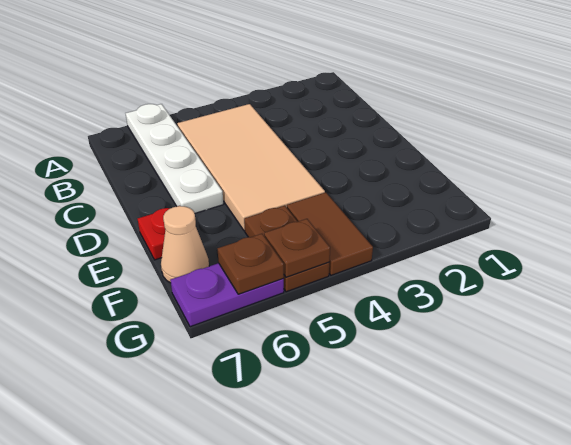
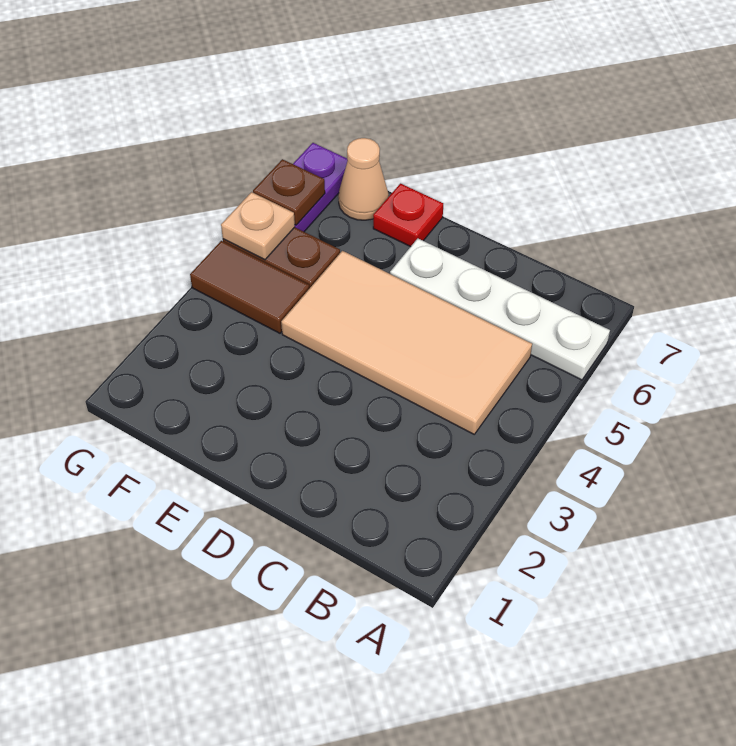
brown plate G5 level 2 -> tan plate G5 level 2

